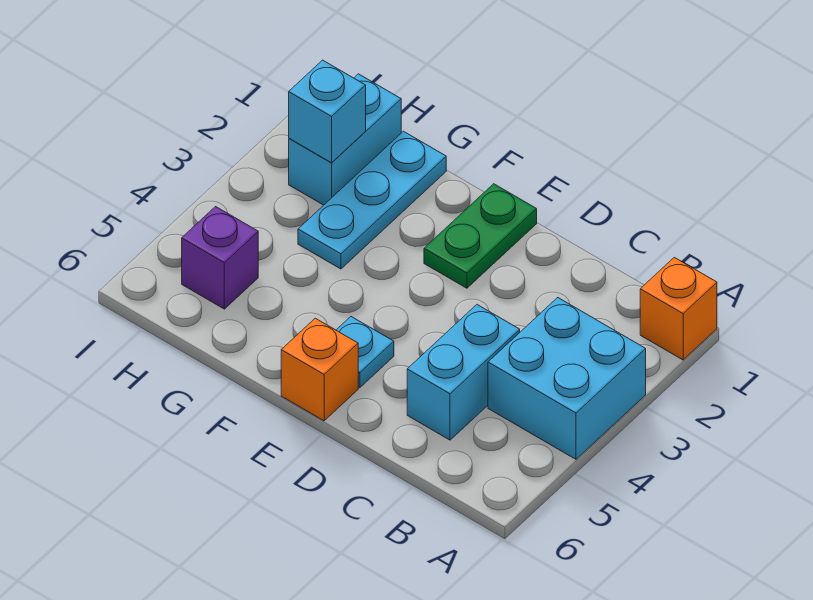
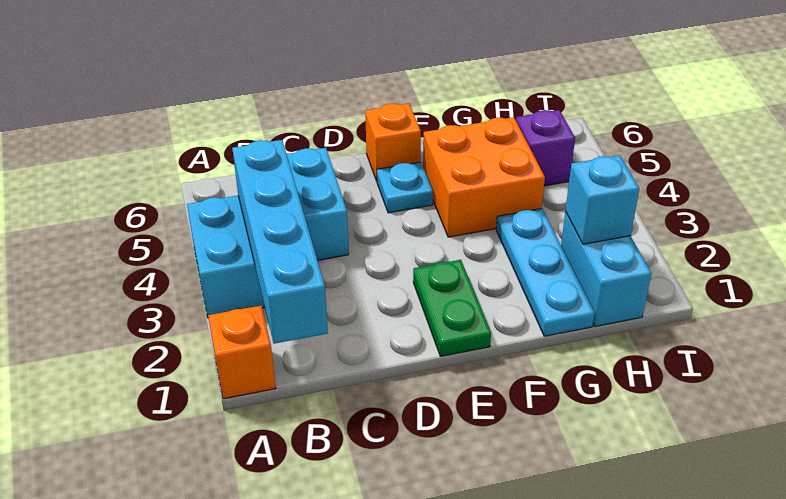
none -> cyan brick B1:B4 level 2
none -> orange brick F4:G5 level 1

